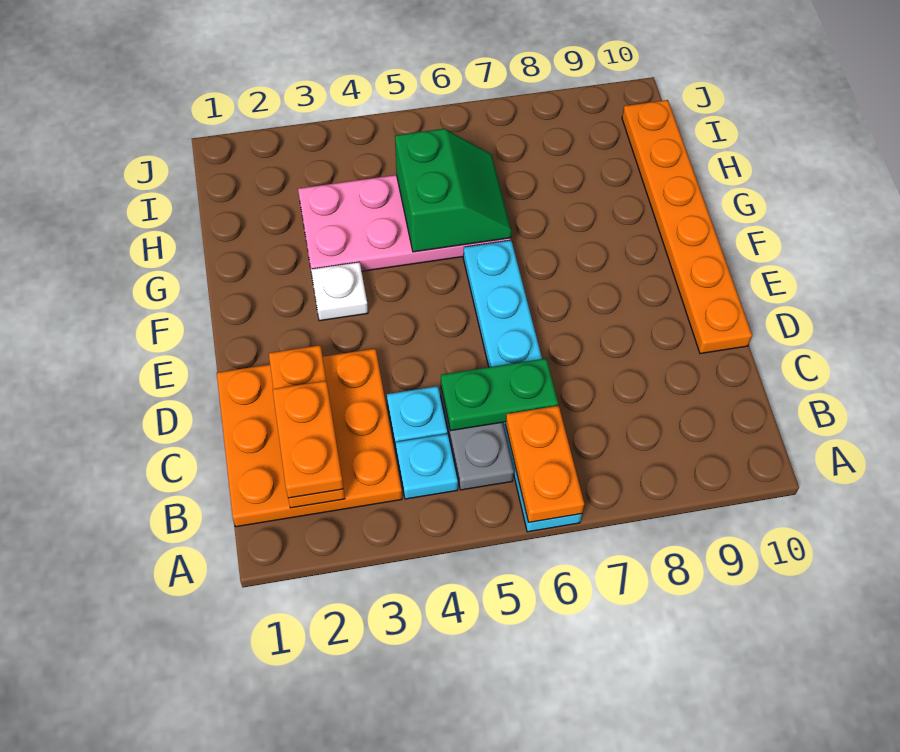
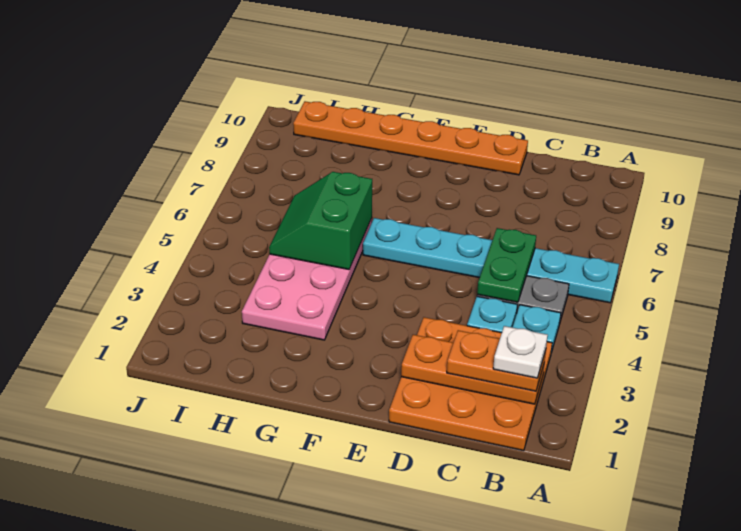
orange plate A6:B6 level 2 -> none
white plate F3 level 1 -> white plate B2 level 4
green slope G5:H6 level 2 top 5 -> green slope G5:H6 level 2 top G

